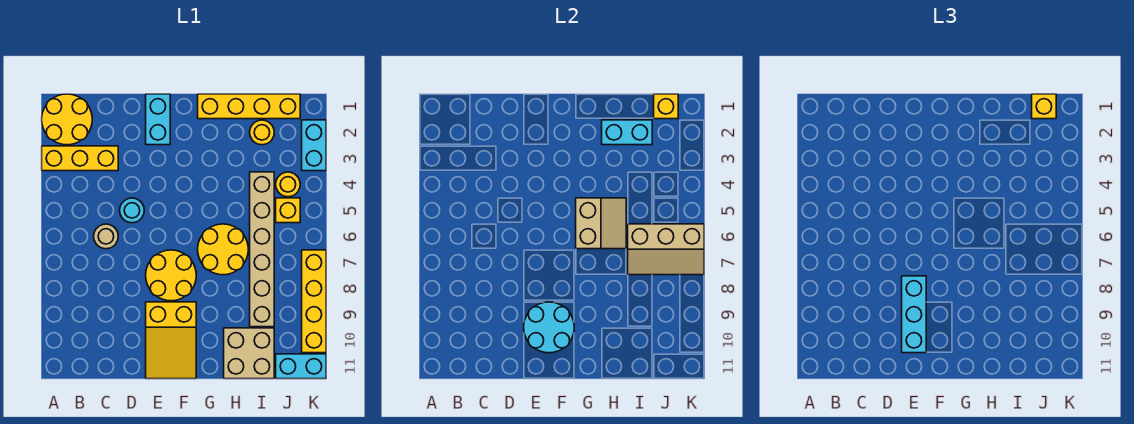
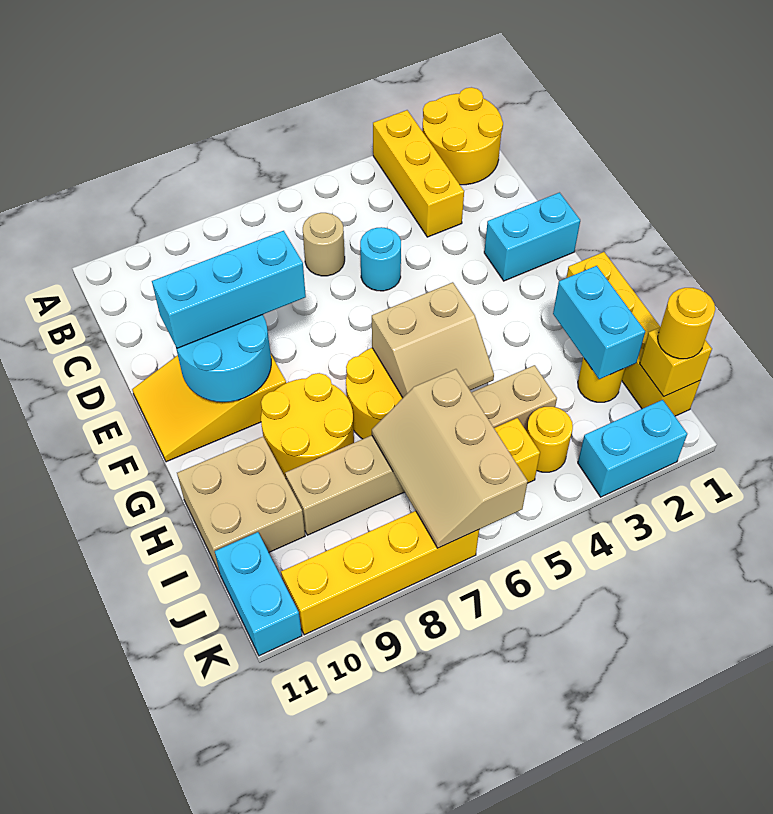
yellow round brick E7:F8 level 1 -> yellow round brick G8:H9 level 1
yellow brick J1 level 3 -> yellow round brick J1 level 3

